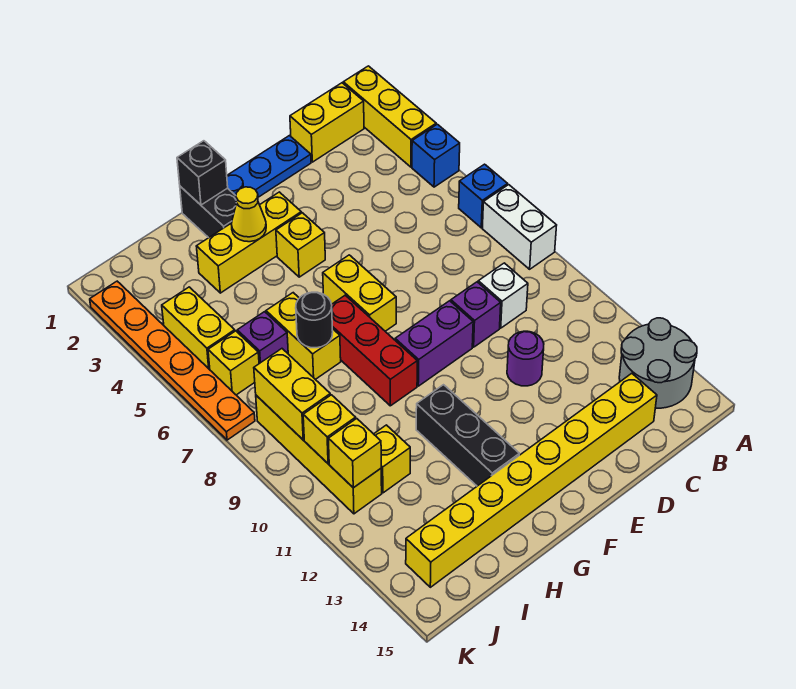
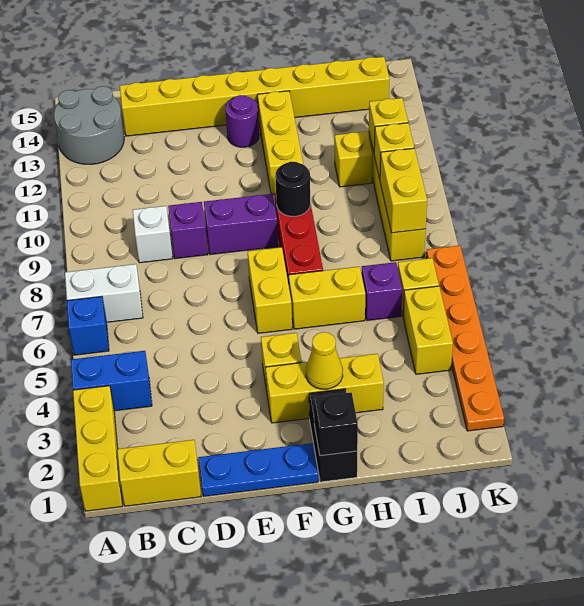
blue brick A4 level 1 -> blue brick A4:B4 level 1
white brick A7:A8 level 1 -> white brick A7:B7 level 1
purple round brick D11 level 1 -> purple round brick F13 level 1
black brick G11:G13 level 1 -> yellow brick G11:G13 level 1
yellow brick H6:H7 level 1 -> yellow brick G6:H6 level 1
black round brick H7 level 2 -> black round brick G9 level 2

